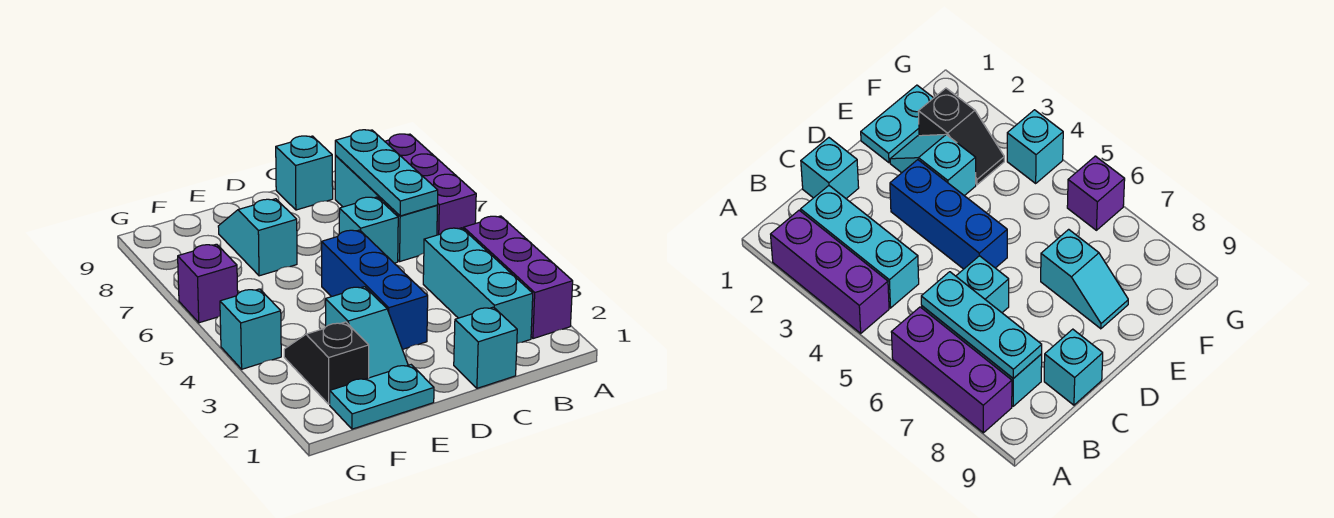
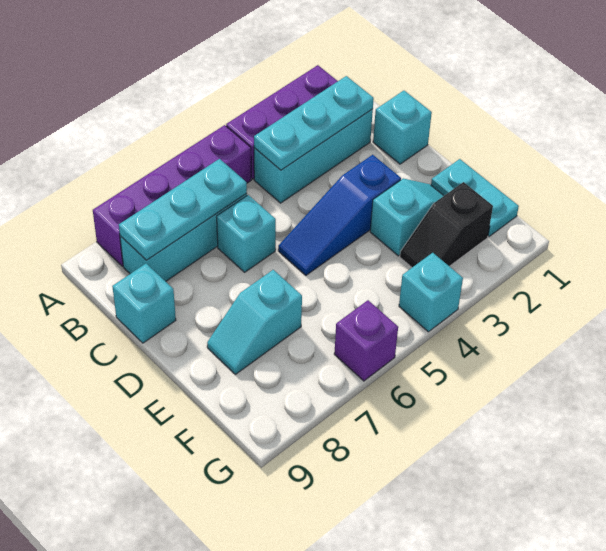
purple brick A6:A8 level 1 -> purple brick A5:A8 level 1
none -> cyan plate B2:B4 level 2
blue brick D3:D5 level 1 -> blue slope D3:D5 level 1 top 3

